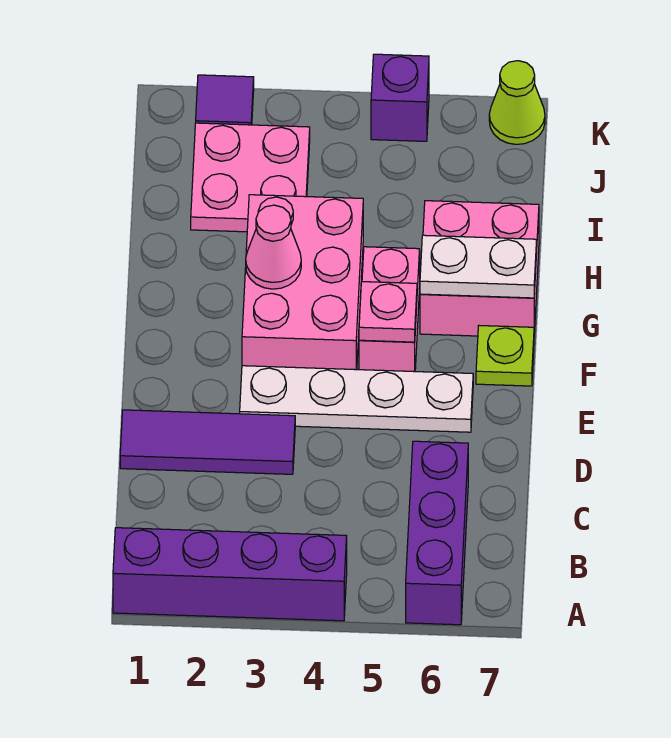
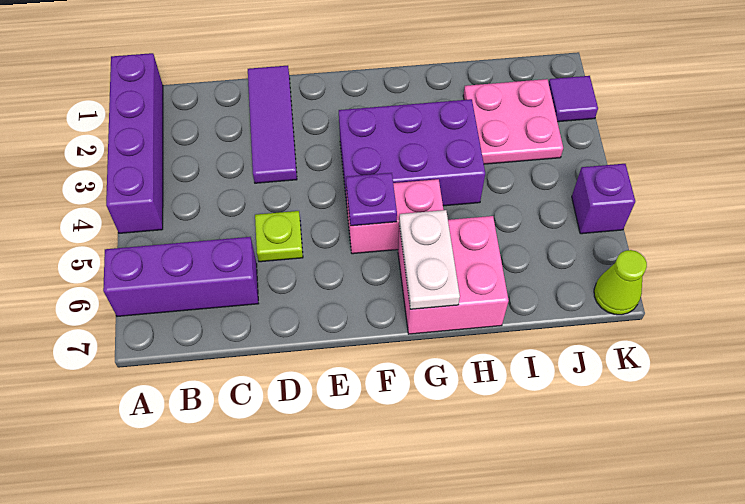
white plate E3:E6 level 1 -> none
pink brick F3:H4 level 1 -> purple brick F3:H4 level 1
pink plate F5 level 2 -> purple plate F5 level 2
lime plate F7 level 1 -> lime plate D5 level 1
pink cone G3 level 2 -> none

